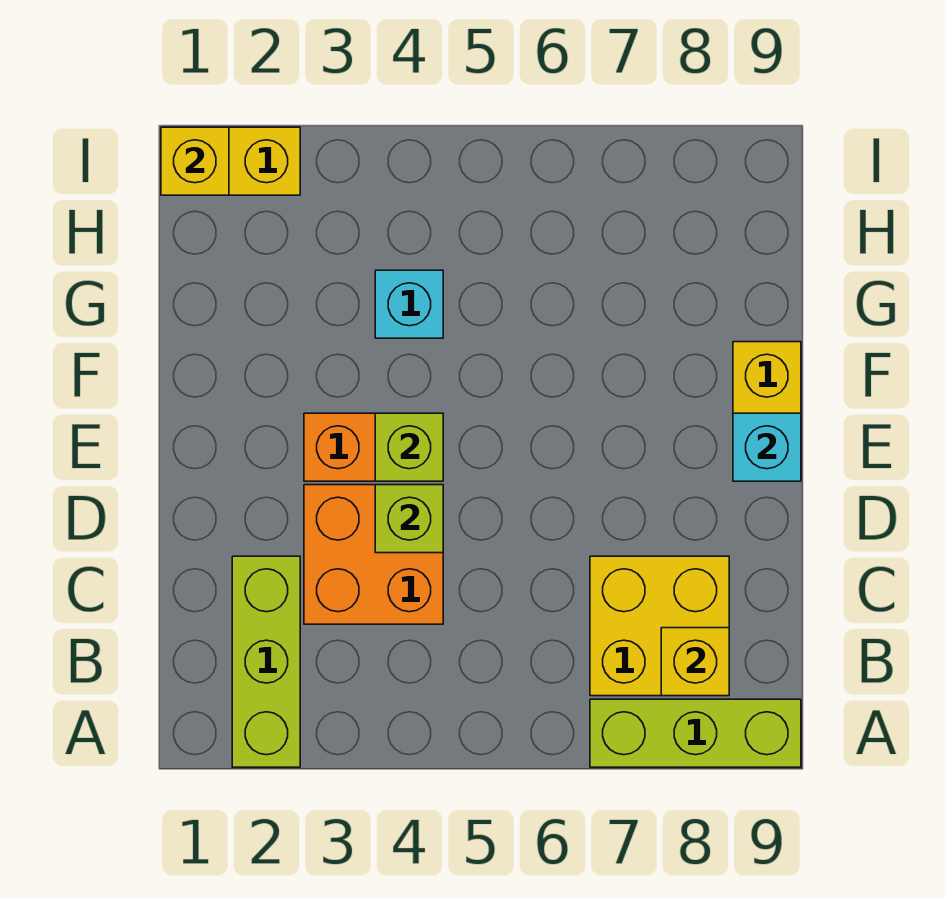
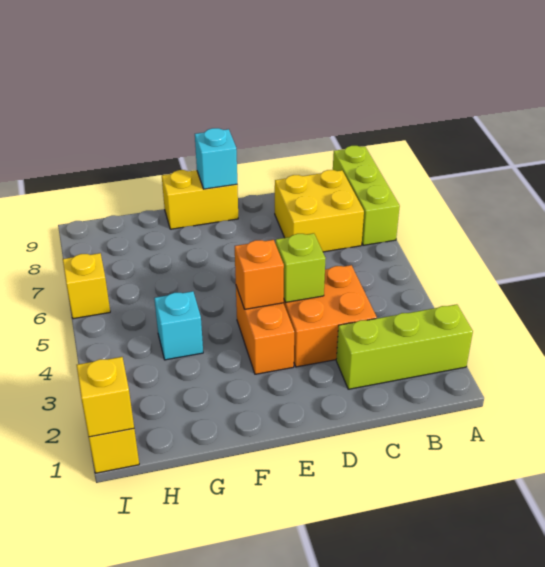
yellow brick B8 level 2 -> yellow brick I6 level 1
lime brick E4 level 2 -> orange brick E4 level 2

